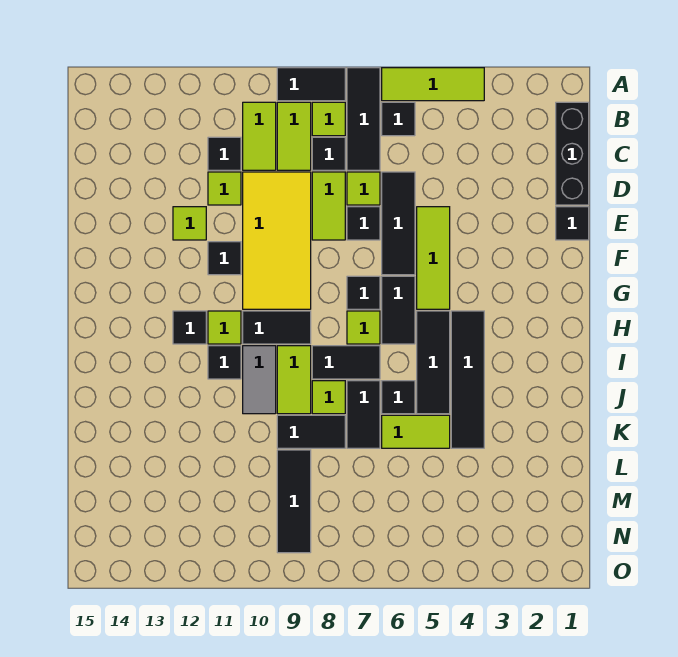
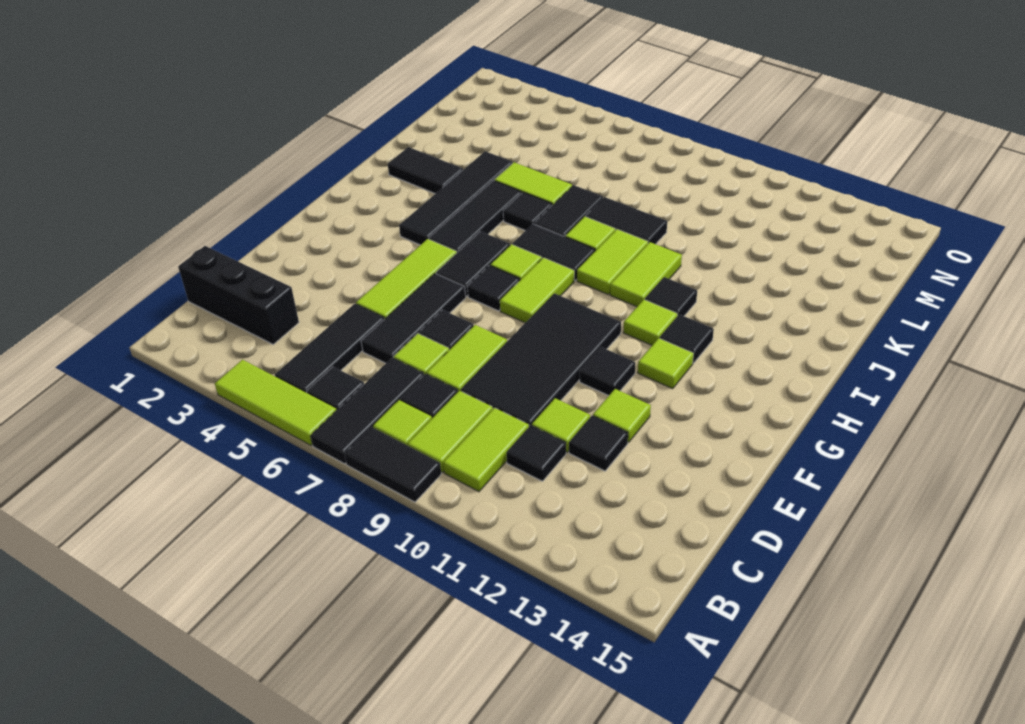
black brick B1:D1 level 1 -> black brick C1:C3 level 1
yellow tile D9:G10 level 1 -> black tile D9:G10 level 1
black tile E1 level 1 -> black tile D12 level 1
none -> lime tile G8:H8 level 1
none -> lime tile G12 level 1
black tile H9:H10 level 1 -> black tile J2:J3 level 1
grey tile I10:J10 level 1 -> lime tile I10:J10 level 1
black tile L9:N9 level 1 -> black tile B5:D5 level 1

